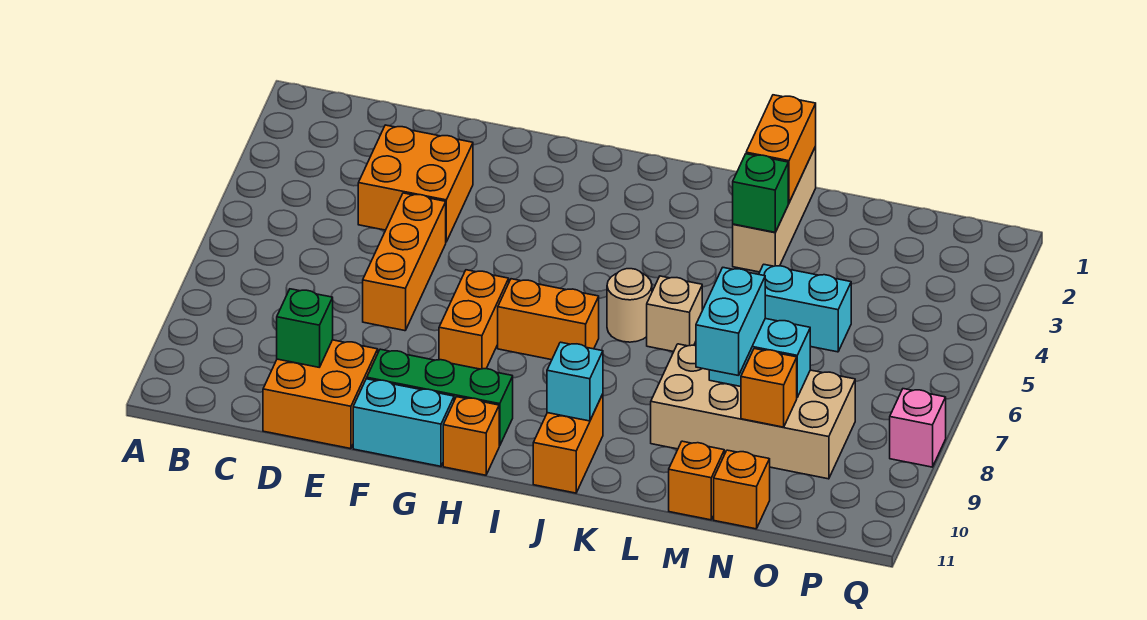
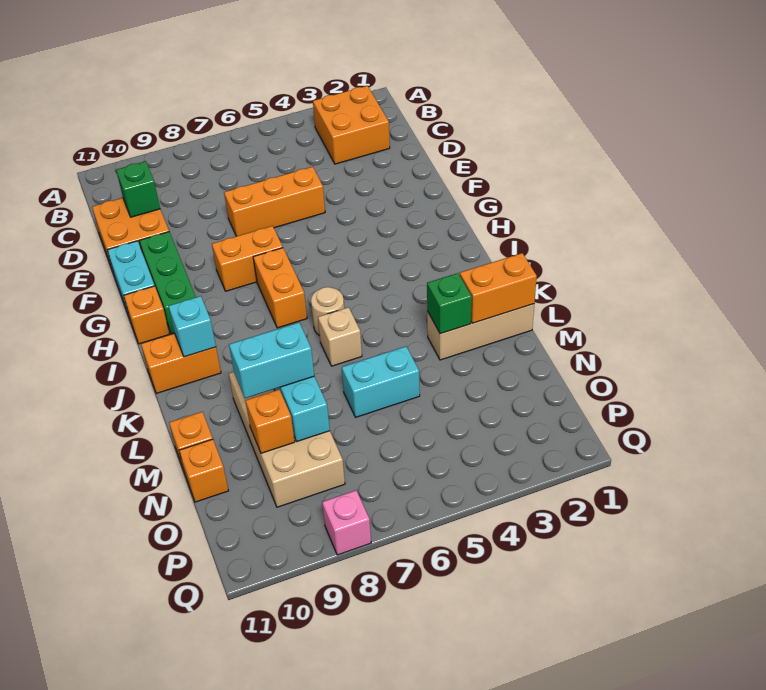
orange brick D3:E4 level 1 -> orange brick B2:C3 level 1
cyan brick M5:N5 level 1 -> cyan brick M5:M6 level 1

